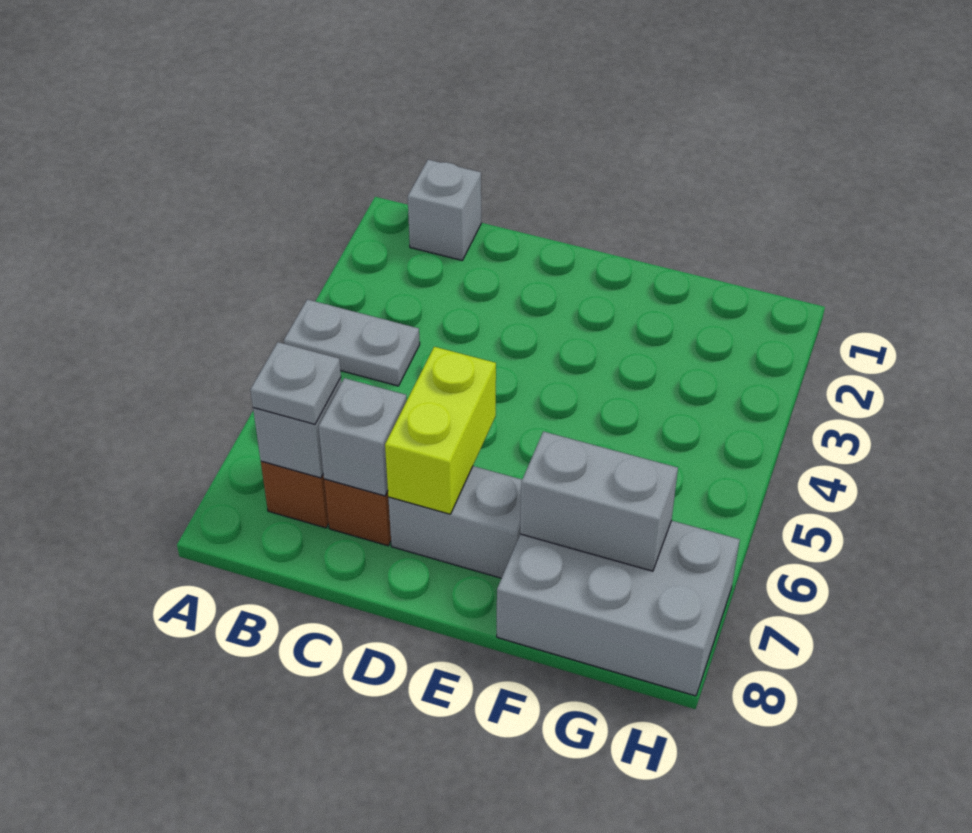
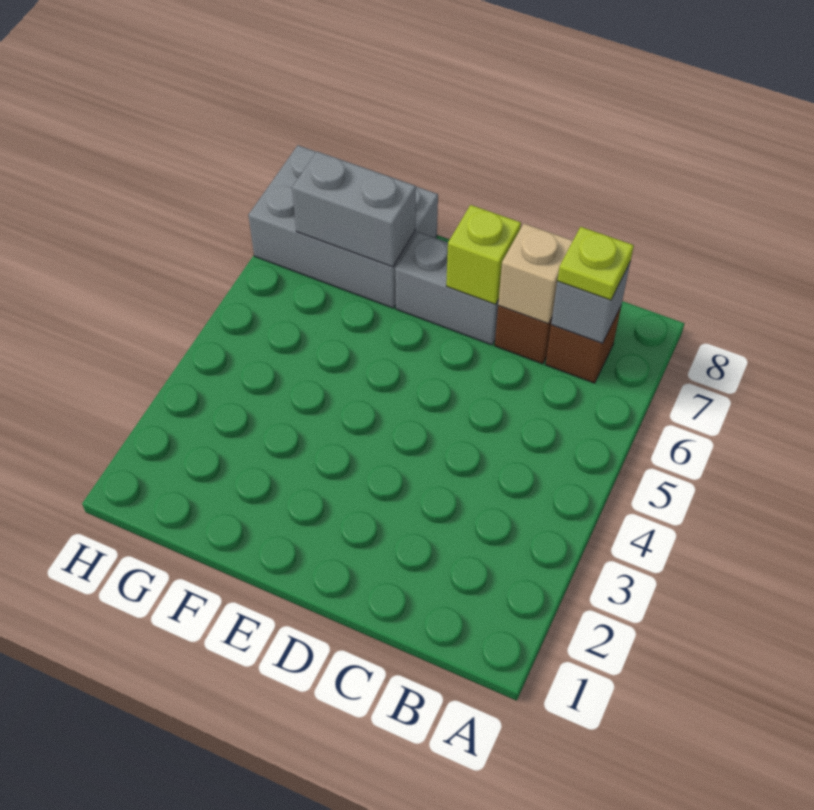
grey plate A4:B4 level 1 -> none
grey brick B1 level 1 -> none
grey plate B7 level 3 -> lime plate B7 level 3
grey brick C7 level 2 -> tan brick C7 level 2
lime brick D6:D7 level 2 -> lime brick D7 level 2

